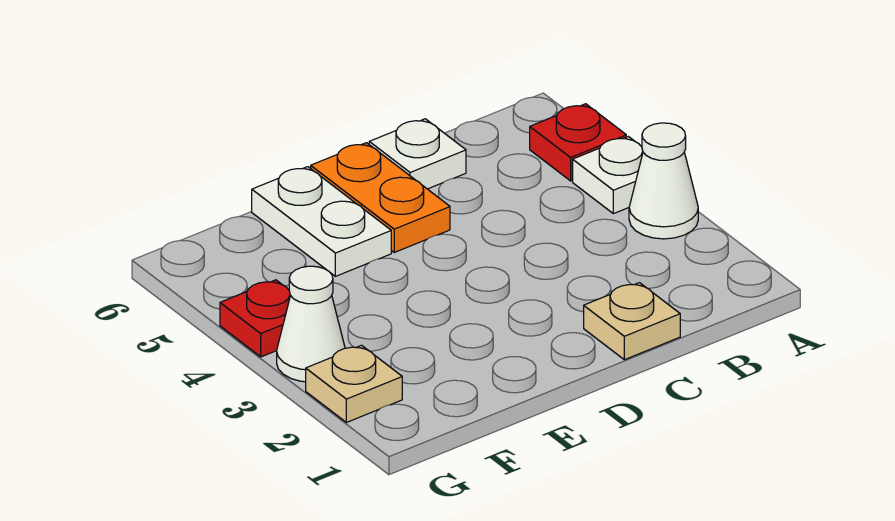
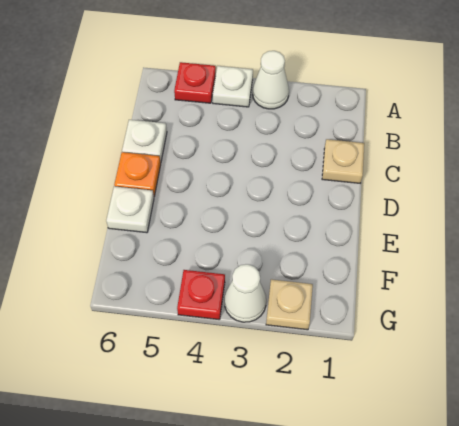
orange plate D5:D6 level 1 -> orange plate D6 level 1
white plate E5:E6 level 1 -> white plate E6 level 1

